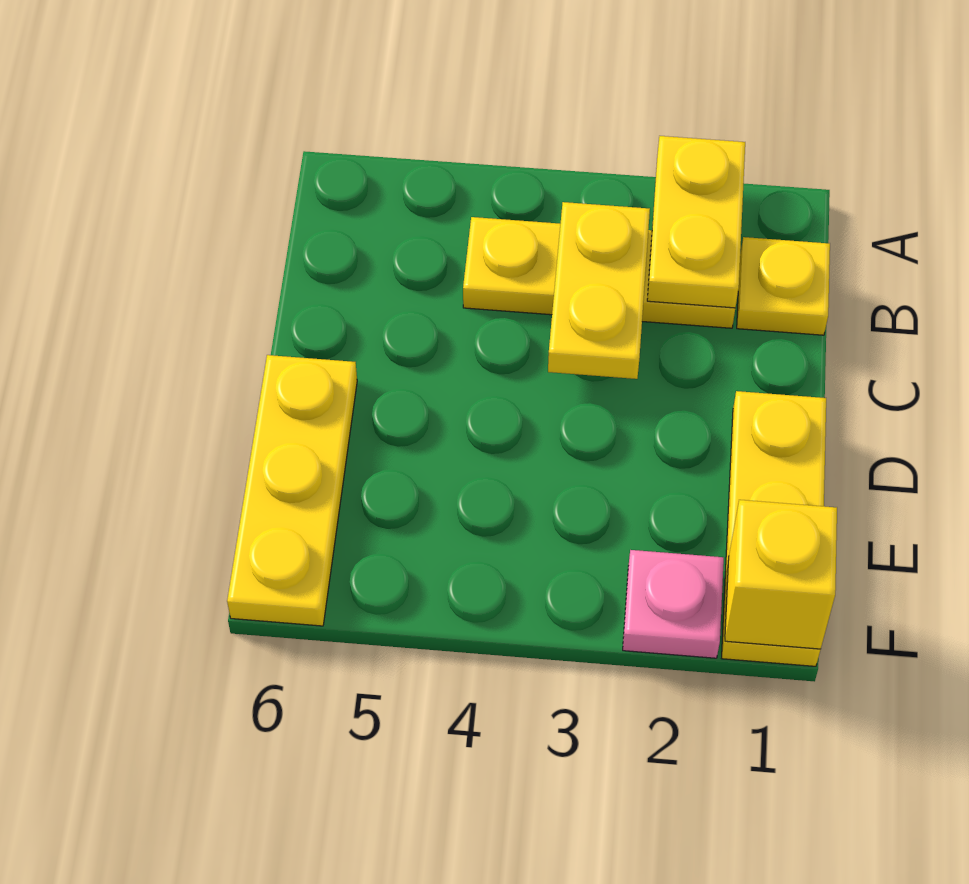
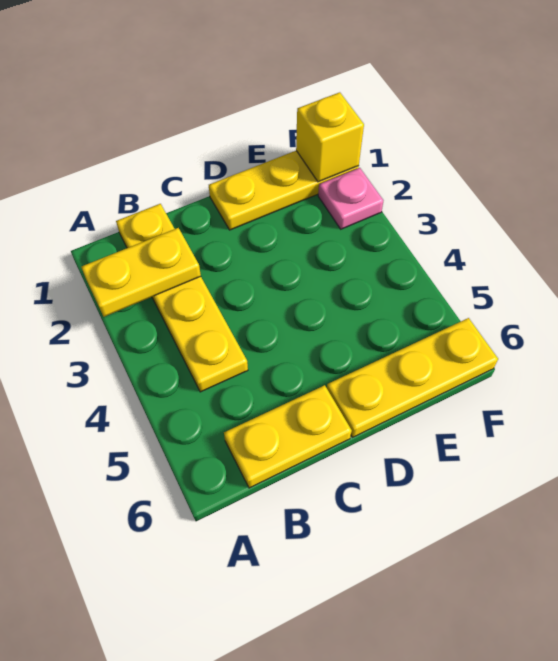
yellow plate B3:C3 level 2 -> yellow plate B6:C6 level 1

